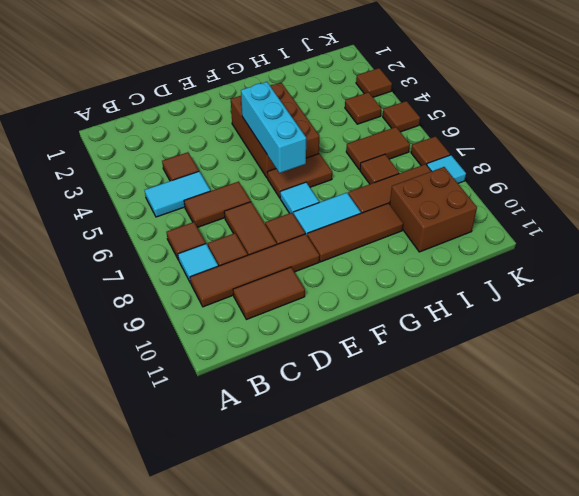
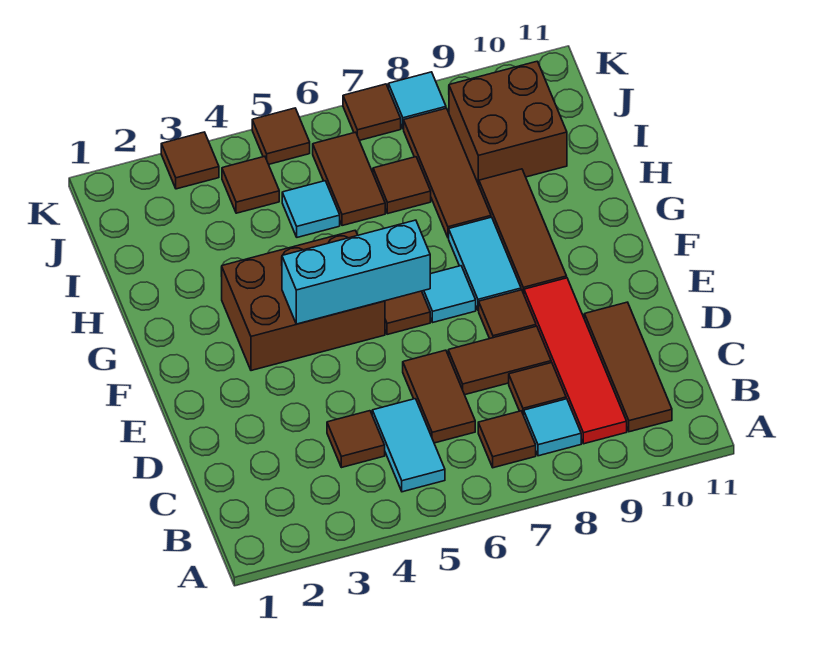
brown tile B9:E9 level 1 -> red tile B9:E9 level 1
brown tile C10:D10 level 1 -> brown tile B10:D10 level 1
none -> cyan tile I5 level 1

